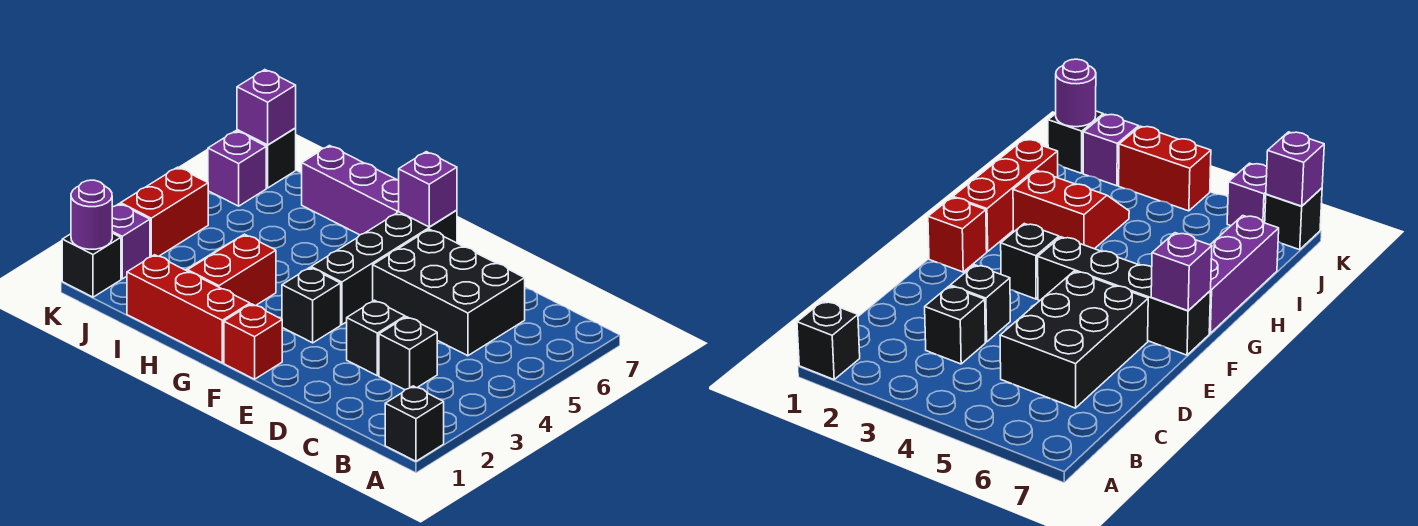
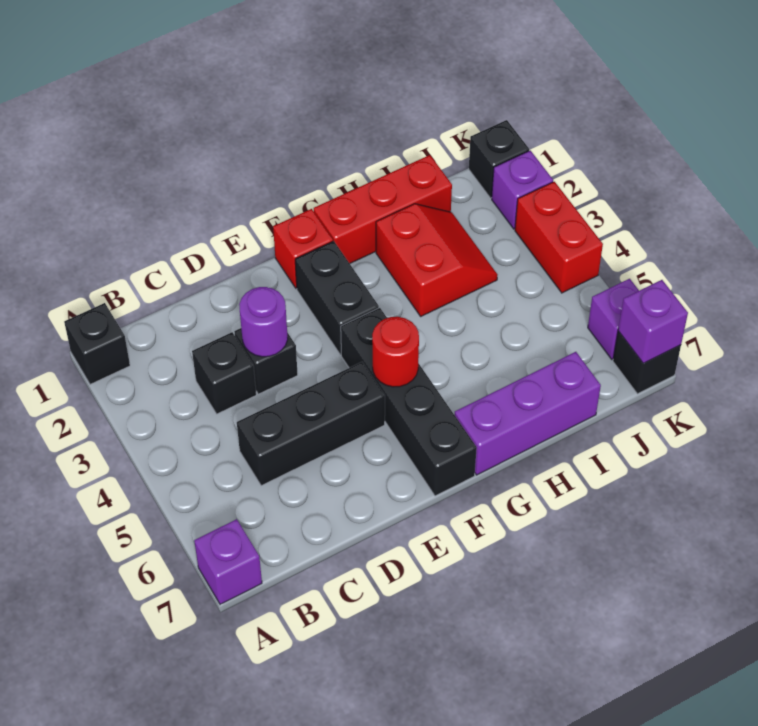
black brick C5:E6 level 1 -> black brick C5:E5 level 1
black brick F3 level 1 -> black brick F2:F3 level 1
none -> red round brick F5 level 2
purple brick F7 level 2 -> purple brick A7 level 1
purple round brick K1 level 2 -> purple round brick D3 level 2

